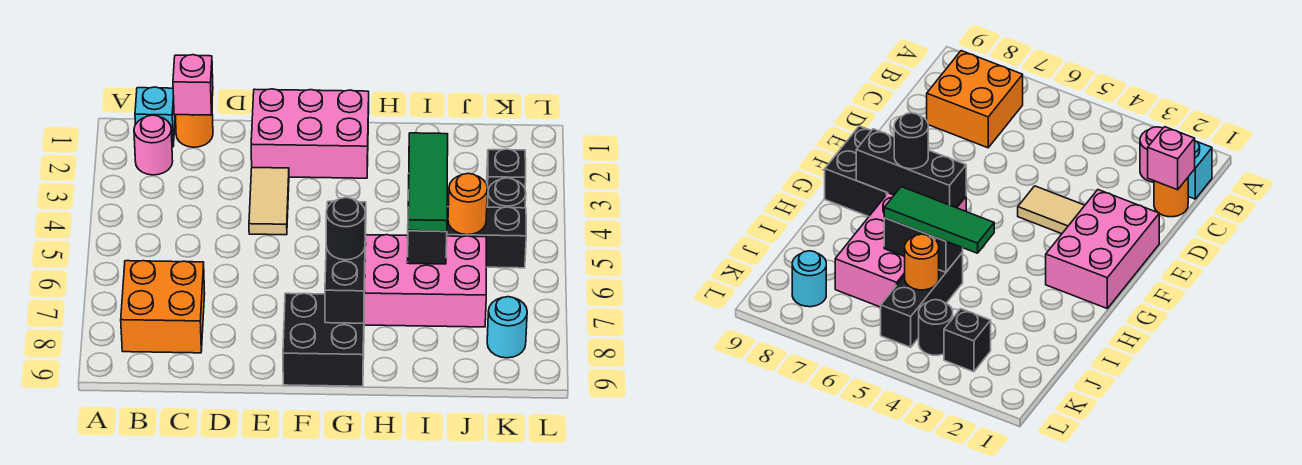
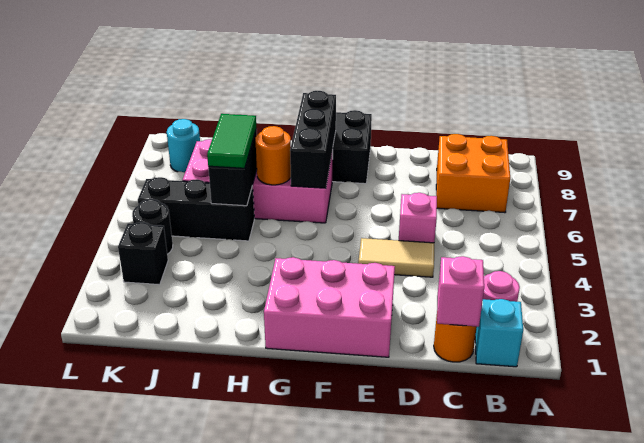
none -> pink brick D5 level 1
tan tile E3:E4 level 1 -> tan tile D4:E4 level 1
black round brick G7 level 3 -> none
green tile I4:I6 level 3 -> green tile I5:I6 level 3
orange round brick J5 level 2 -> orange round brick H6 level 2

